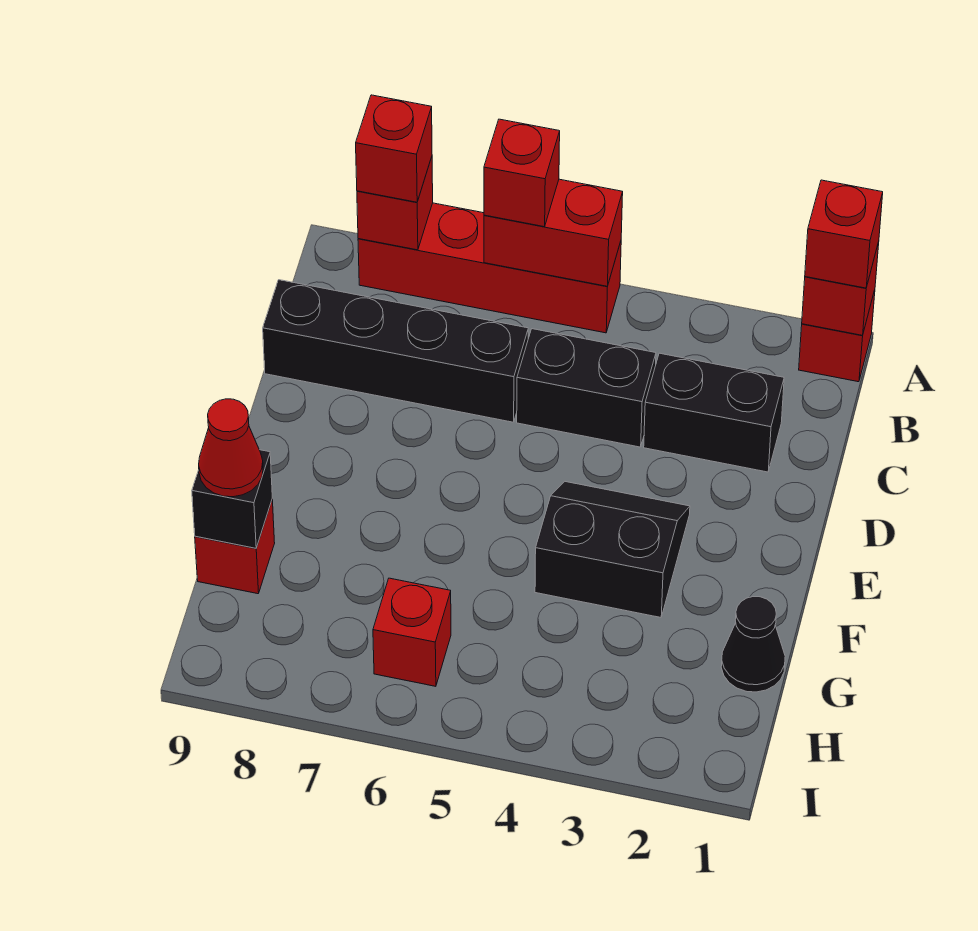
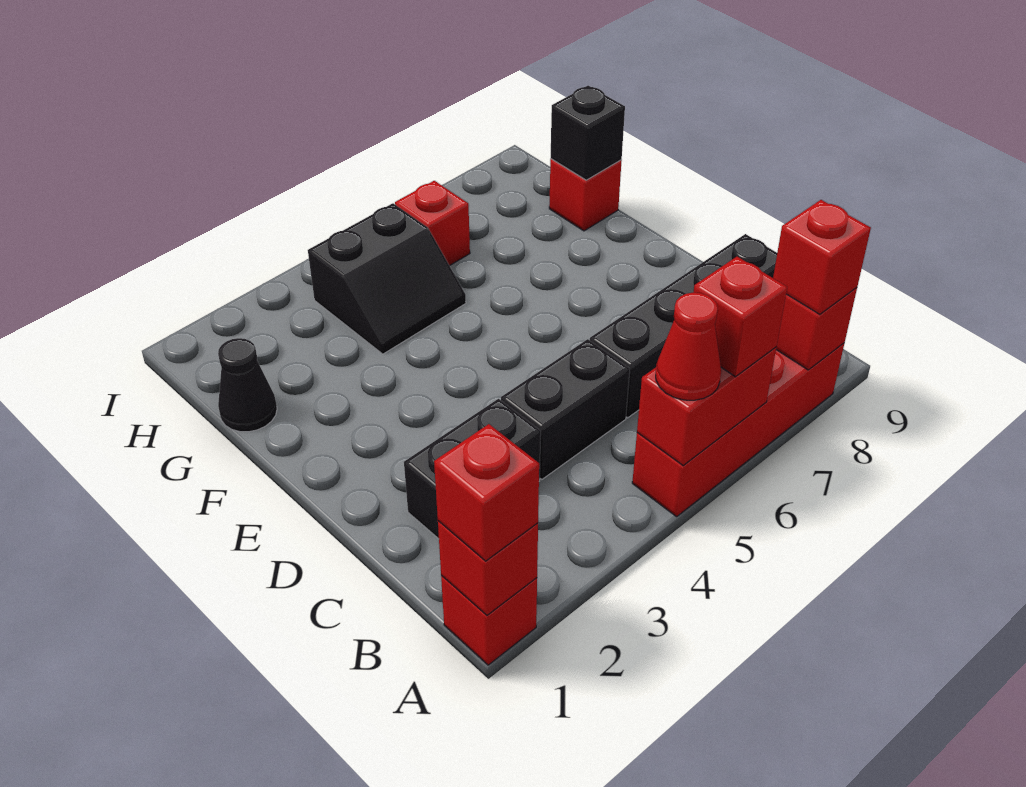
black slope E3:F4 level 1 top F -> black slope G4:H5 level 1 top H
red cone G9 level 3 -> red cone A5 level 3

